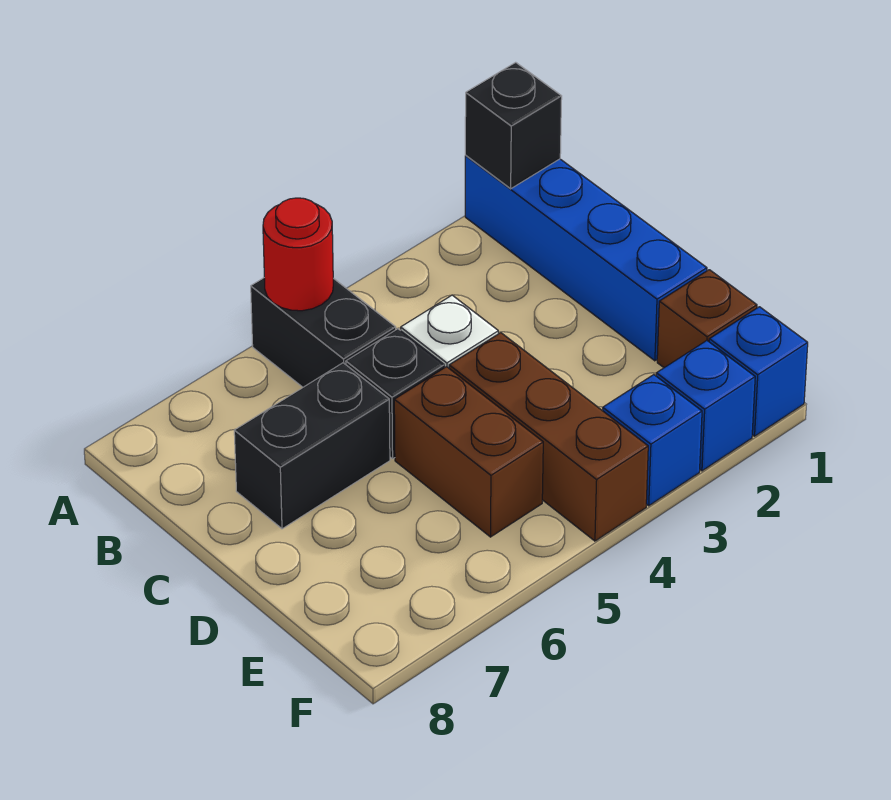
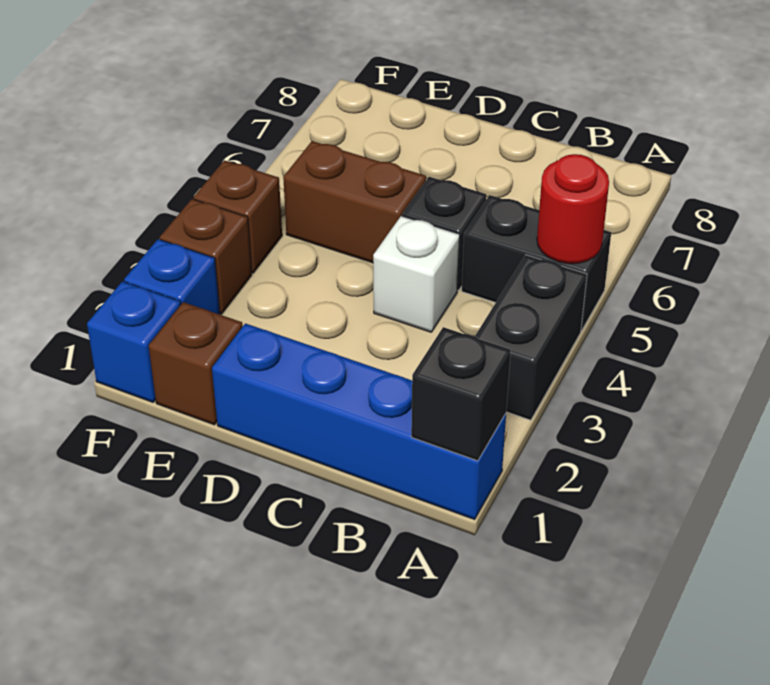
black brick C6:C7 level 1 -> black brick A3:A4 level 1
brown brick D4:F4 level 1 -> brown brick F4 level 1
blue brick F3 level 1 -> brown brick F3 level 1

